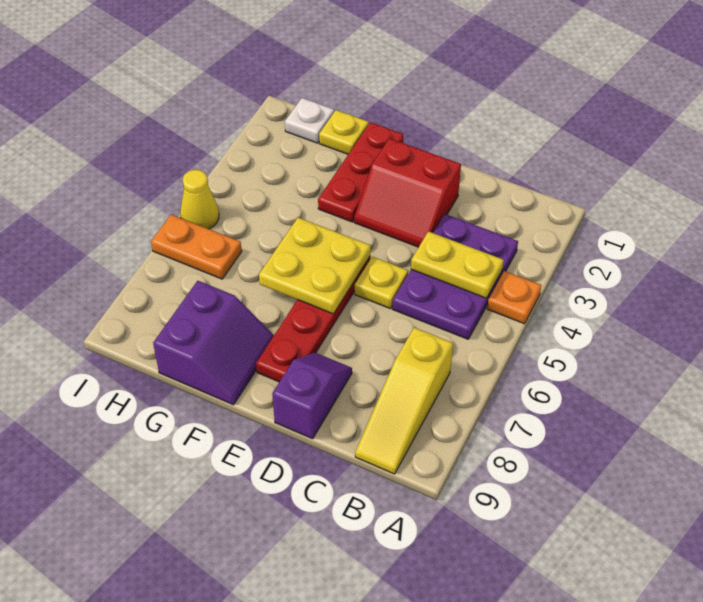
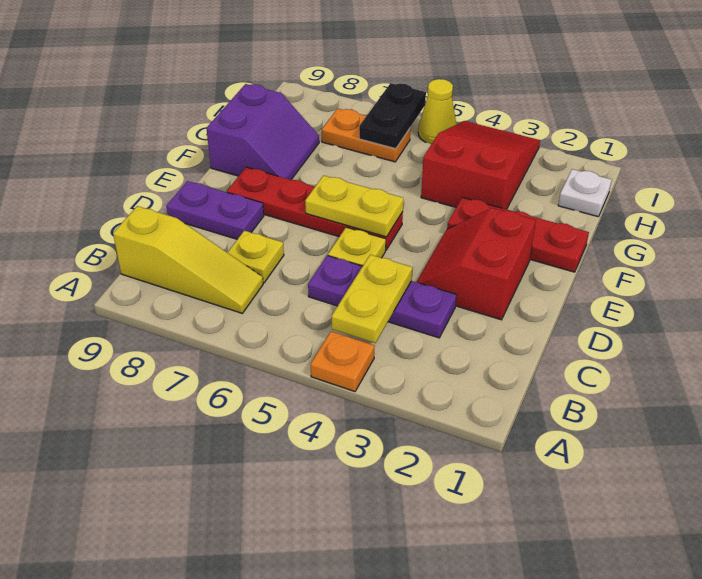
purple plate B3:C5 level 1 -> purple plate C3:C5 level 1
yellow slope B7:B9 level 1 top 7 -> yellow slope B7:B9 level 1 top 9
purple slope D8:D9 level 1 top 9 -> purple plate D8:D9 level 1
yellow plate E5:F6 level 2 -> yellow plate E5:E6 level 2
purple slope F8:G9 level 1 top G -> purple slope F8:G9 level 1 top 9
yellow plate G1 level 1 -> yellow plate C7 level 1
none -> red slope G3:I4 level 1 top G
orange plate H6:I6 level 1 -> orange plate H6:H7 level 1
none -> black plate H6:I6 level 2

